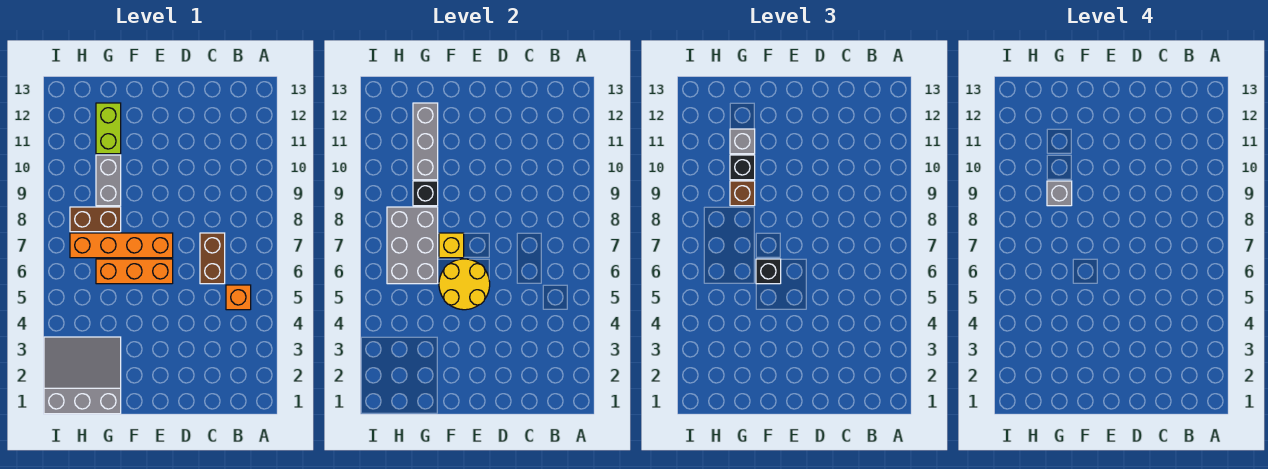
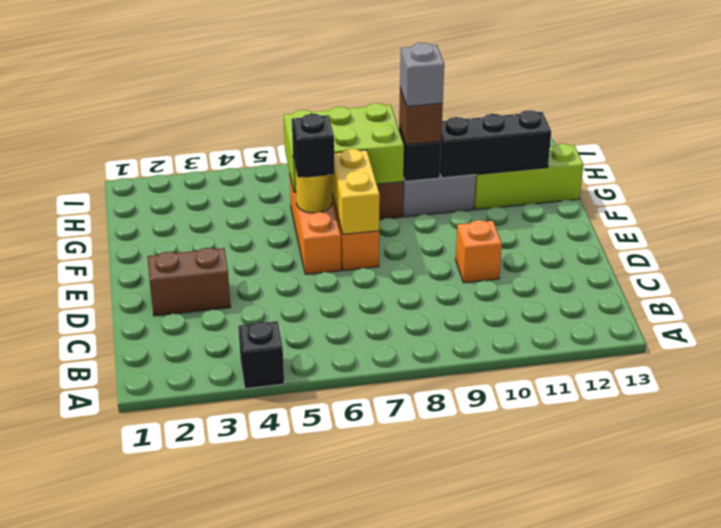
orange brick B5 level 1 -> orange brick D10 level 1
brown brick C6:C7 level 1 -> brown brick D2:D3 level 1
yellow round brick E5:F6 level 2 -> yellow round brick F6 level 2
yellow brick F7 level 2 -> yellow brick E7:F7 level 2
grey slope G1:I3 level 1 top 1 -> none
grey brick G6:H8 level 2 -> lime brick G6:H8 level 2
grey brick G10:G12 level 2 -> black brick G10:G12 level 2
black brick G10 level 3 -> black brick A4 level 1
lime brick G11:G12 level 1 -> lime brick G11:G13 level 1
grey brick G11 level 3 -> none

